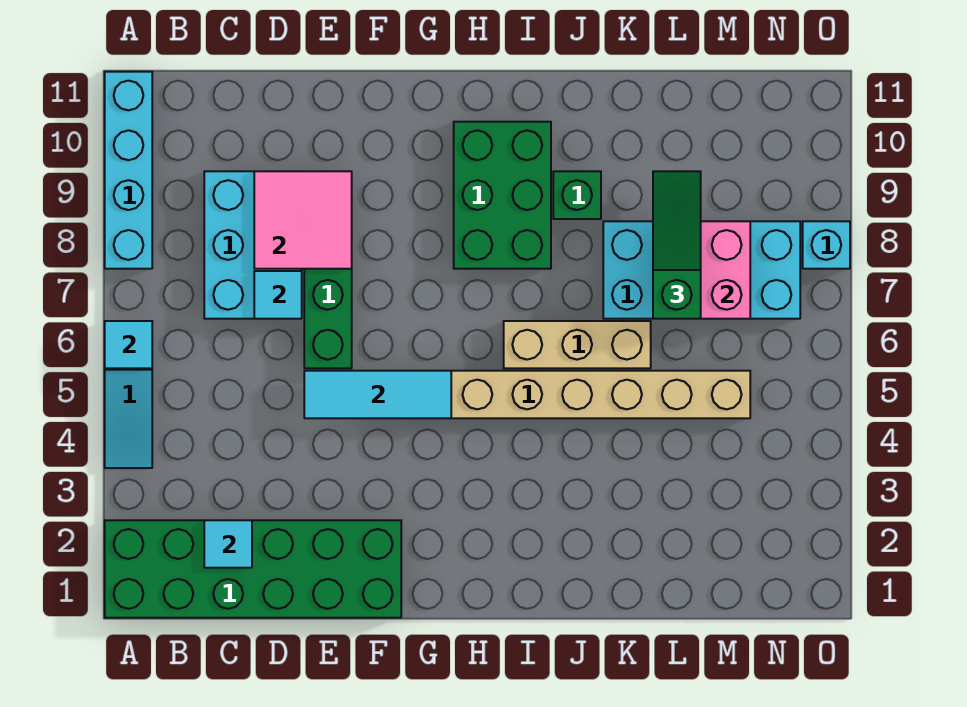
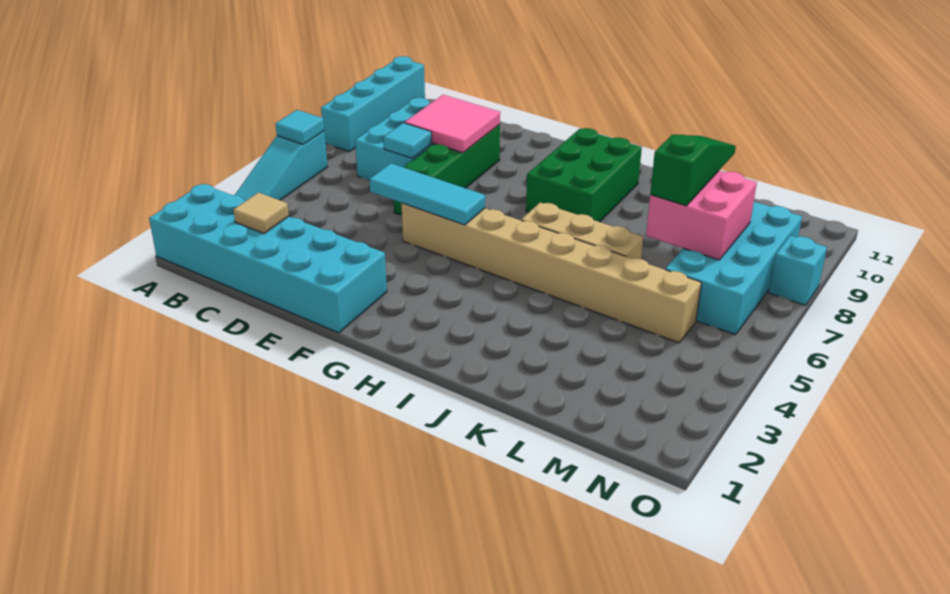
green brick A1:F2 level 1 -> cyan brick A1:F2 level 1
cyan tile C2 level 2 -> tan tile C2 level 2
green brick J9 level 1 -> none
cyan brick K7:N8 level 1 -> cyan brick M6:N9 level 1

